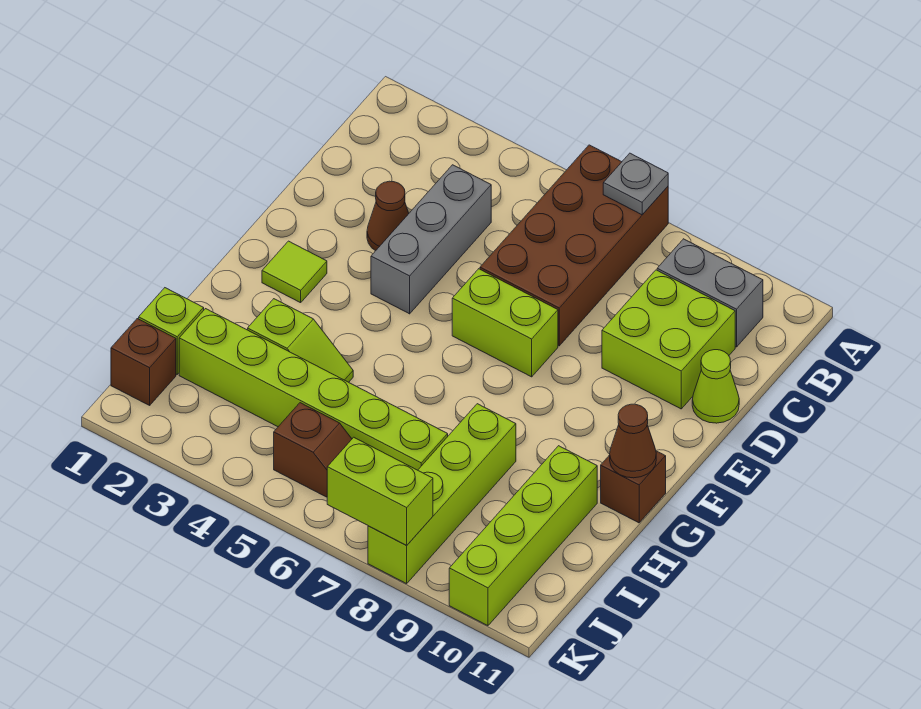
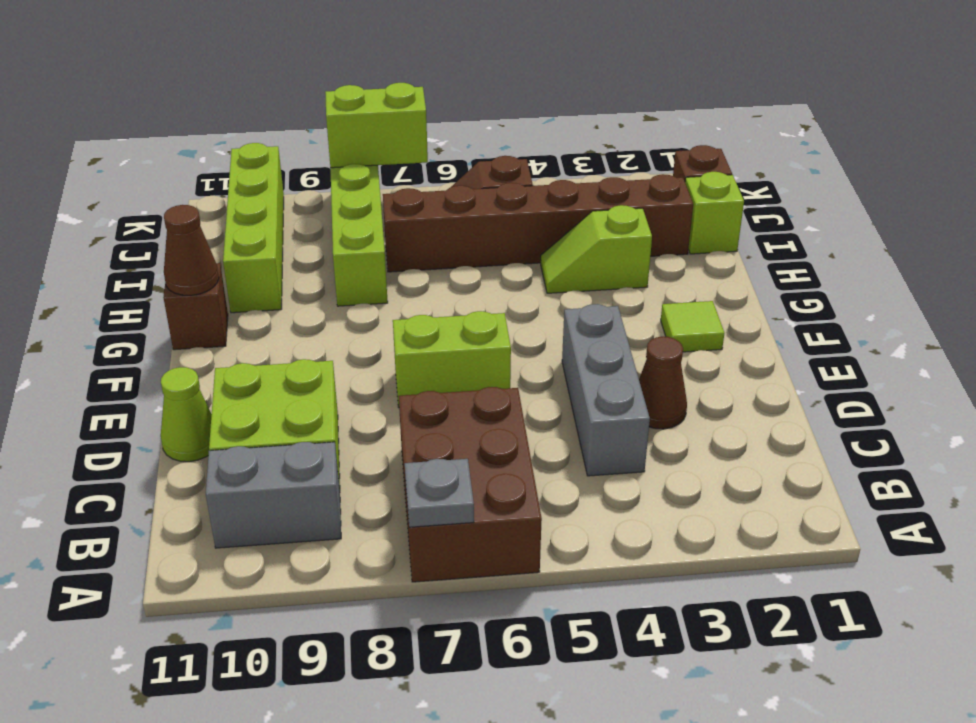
brown brick A6:D7 level 1 -> brown brick A6:C7 level 1
lime brick I2:I7 level 1 -> brown brick I2:I7 level 1

